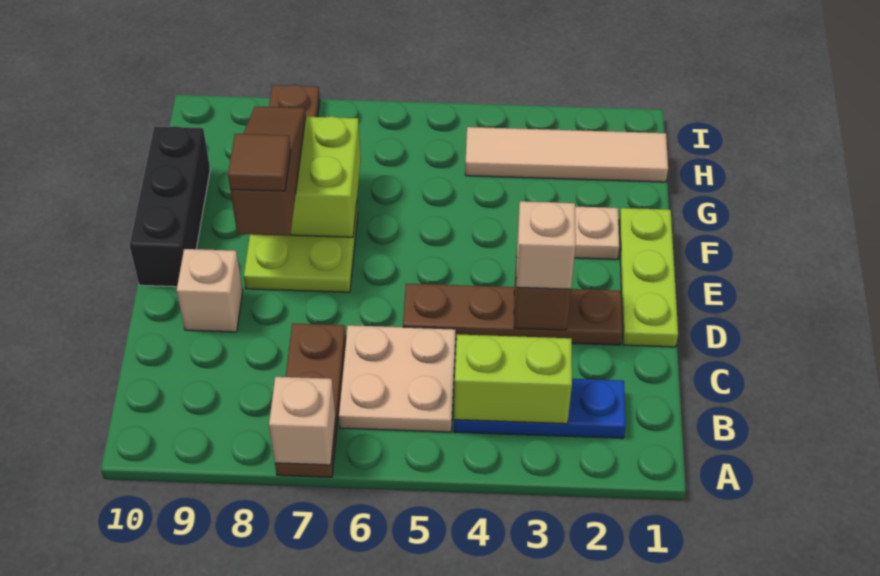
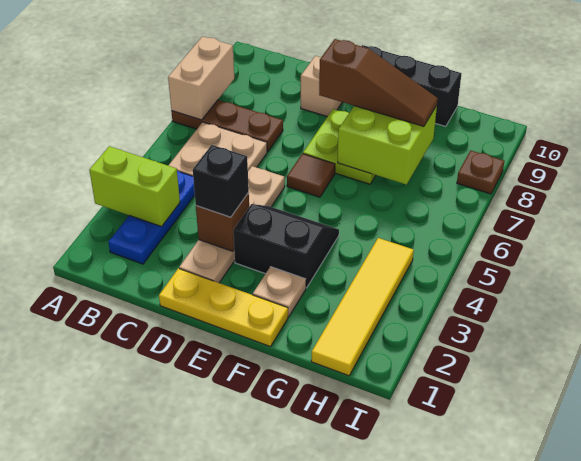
tan brick A7 level 2 -> tan brick A7:A8 level 2
lime brick B3:B4 level 2 -> lime brick A3:B3 level 2
lime plate D1:F1 level 1 -> yellow plate D1:F1 level 1
brown plate D2:D5 level 1 -> tan plate D2:D5 level 1
tan brick D3 level 3 -> black brick D3 level 3
none -> black slope E3:F4 level 1 top 3
brown tile E8 level 4 -> brown tile E6 level 1
tan tile H1:H4 level 1 -> yellow tile H1:H4 level 1

